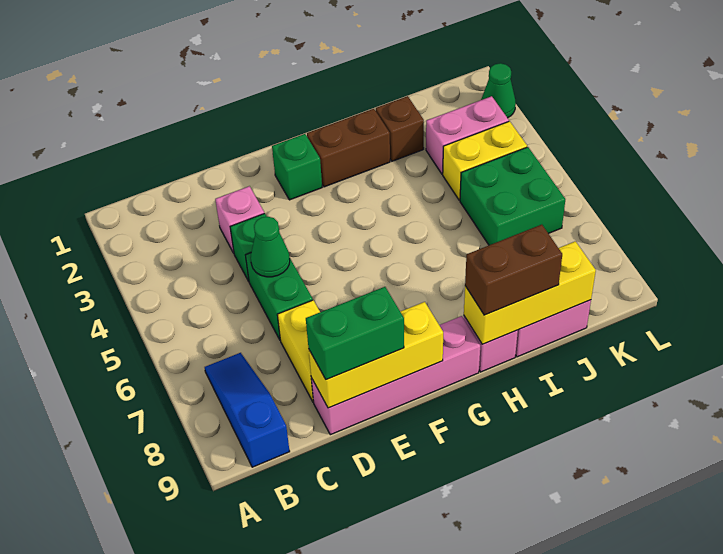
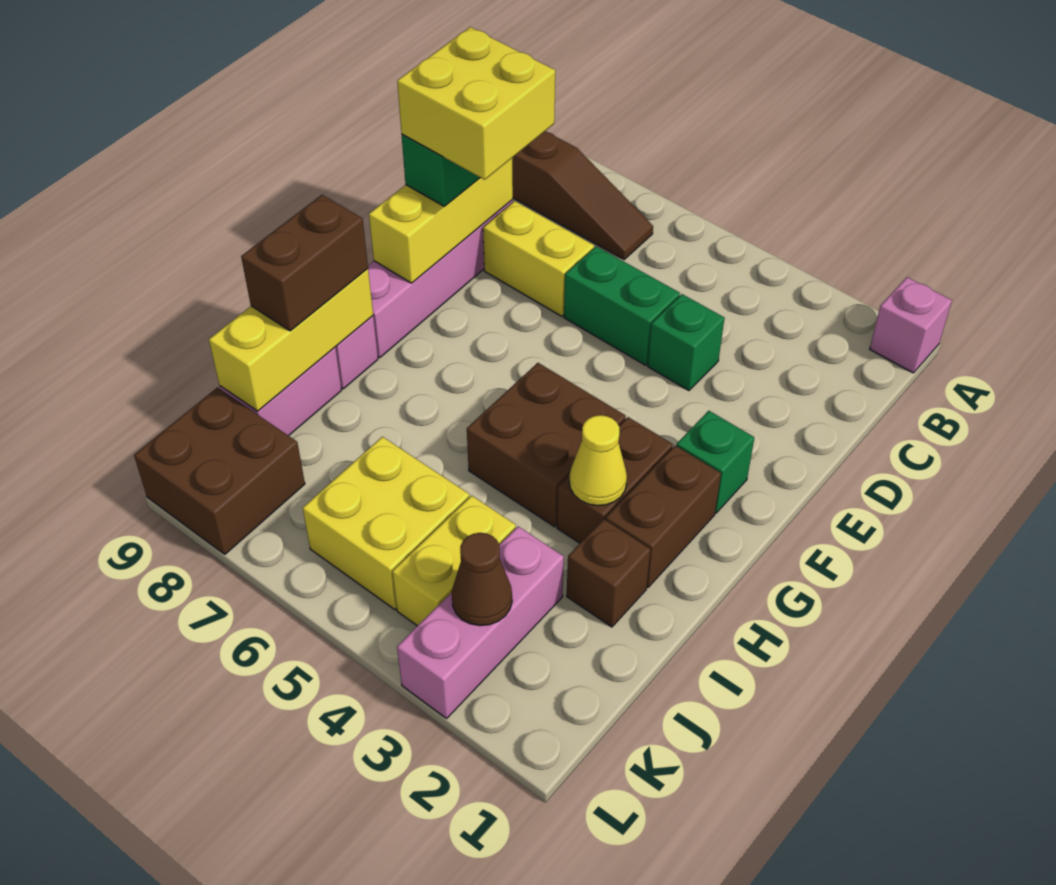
blue slope B7:B9 level 1 top 9 -> brown slope B7:B9 level 1 top 9
pink brick D3 level 1 -> pink brick A1 level 1
green cone D5 level 2 -> none
none -> yellow brick D8:E9 level 4
none -> brown brick G3:H3 level 1
none -> brown brick G4:H5 level 1
none -> yellow cone H3 level 2
pink brick J3:K3 level 1 -> pink brick J3:L3 level 1
green brick J5:K6 level 1 -> yellow brick J5:K6 level 1
none -> brown cone K3 level 2
none -> brown brick K8:L9 level 1
green cone L2 level 1 -> none

